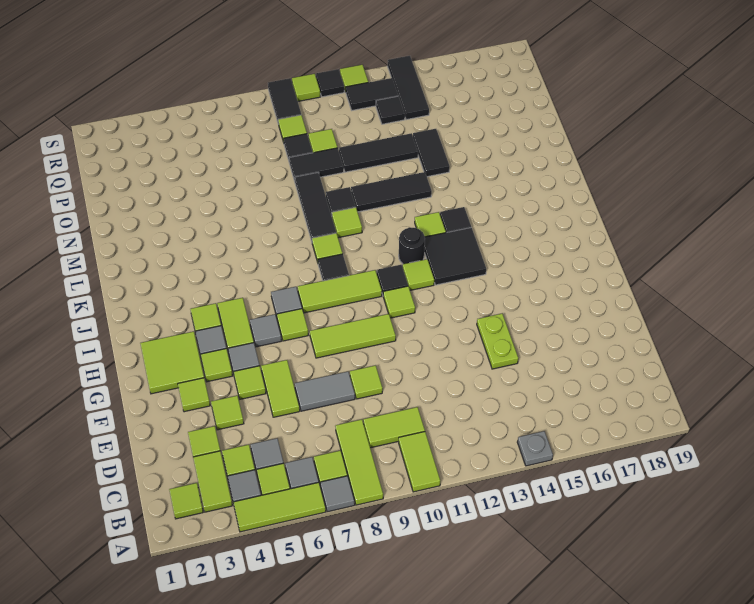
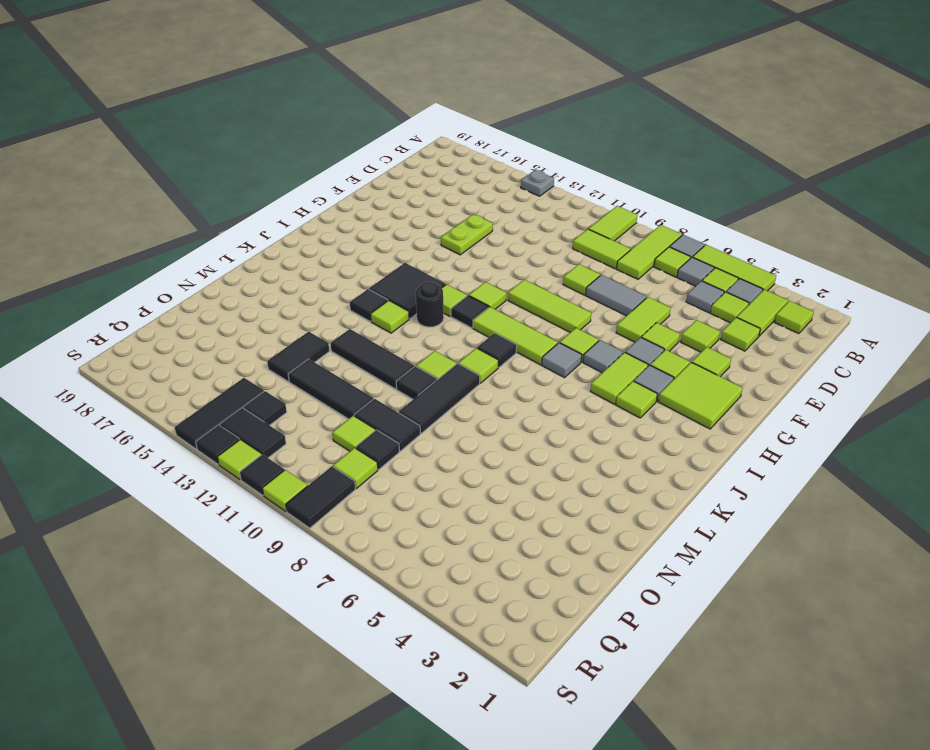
none -> black tile S13 level 1

